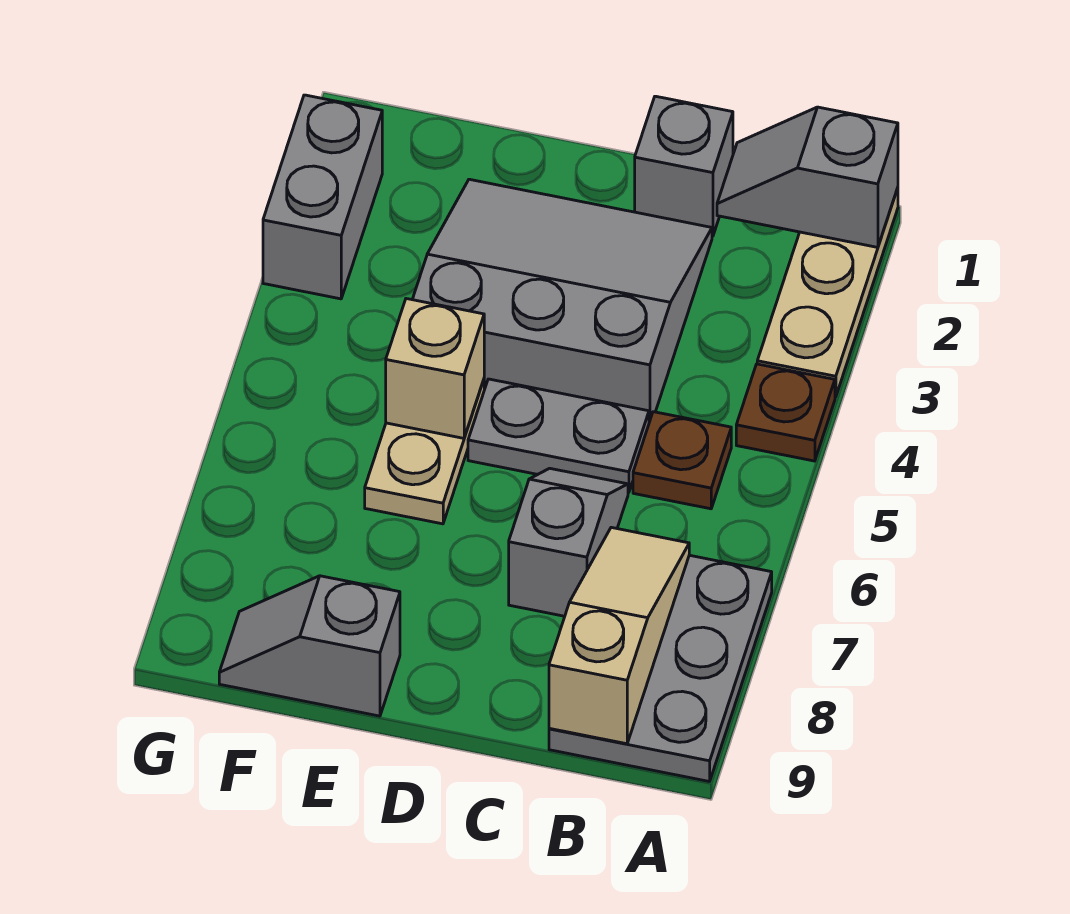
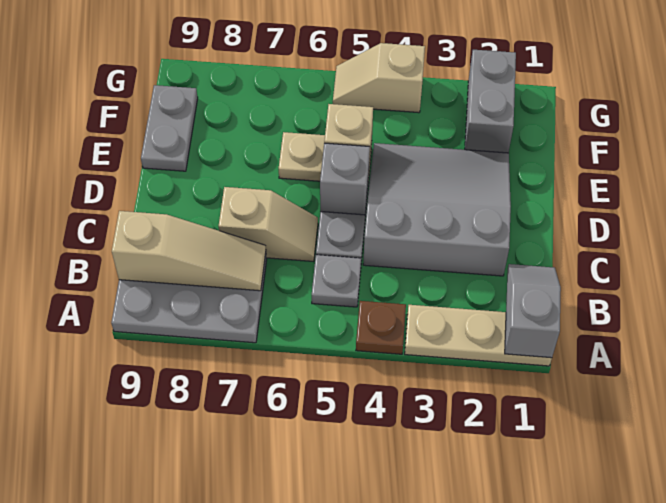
brown plate B5 level 1 -> grey plate B5 level 1
grey brick C1 level 1 -> grey brick D5 level 2
grey slope C2:E4 level 1 top 4 -> grey slope C2:E4 level 1 top C
grey slope C6:C7 level 1 top 7 -> tan slope C6:C7 level 1 top 7
grey slope E9:F9 level 1 top E -> grey plate E9:F9 level 1
grey brick G2:G3 level 1 -> grey brick F2:G2 level 1
none -> tan slope G4:G5 level 1 top 4

